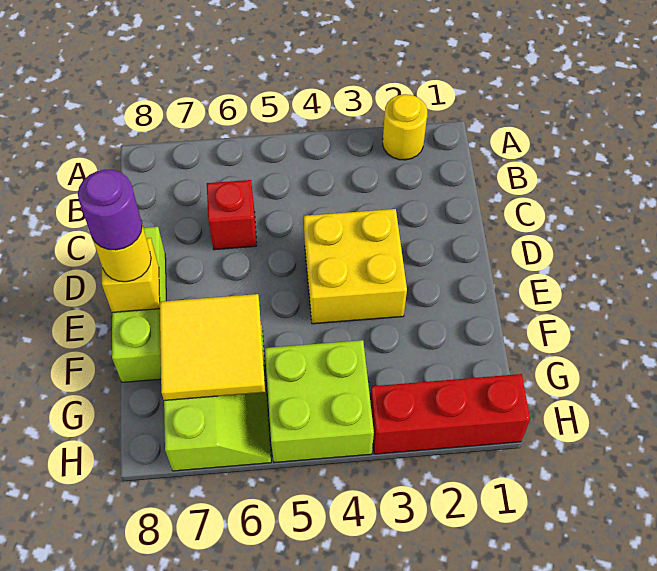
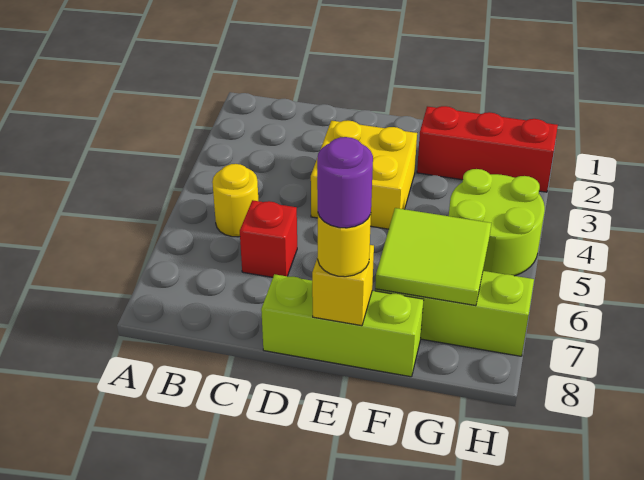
yellow round brick A2 level 1 -> yellow round brick B5 level 1
yellow tile F6:G7 level 2 -> lime tile F6:G7 level 2
lime brick G4:H5 level 1 -> lime round brick G4:H5 level 1
red brick H1:H3 level 1 -> red brick F2:H2 level 1

